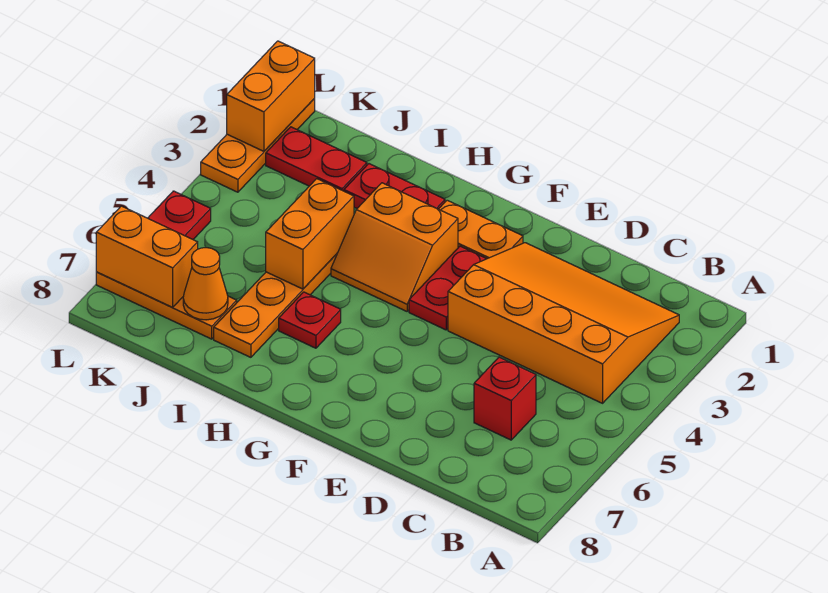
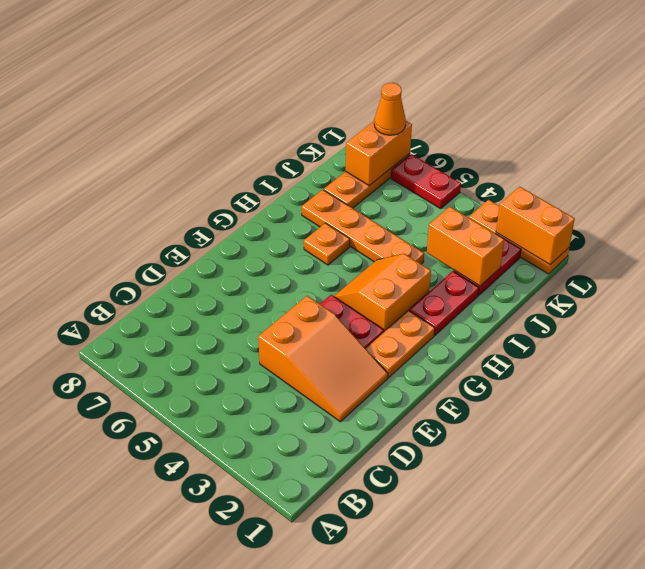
orange slope B2:E4 level 1 top 4 -> orange slope D2:E4 level 1 top 4
red brick C6 level 1 -> none
red plate H6 level 1 -> orange plate H6 level 1
orange brick I4:I5 level 2 -> orange brick J2:J3 level 2
orange cone J7 level 2 -> orange cone L7 level 3

